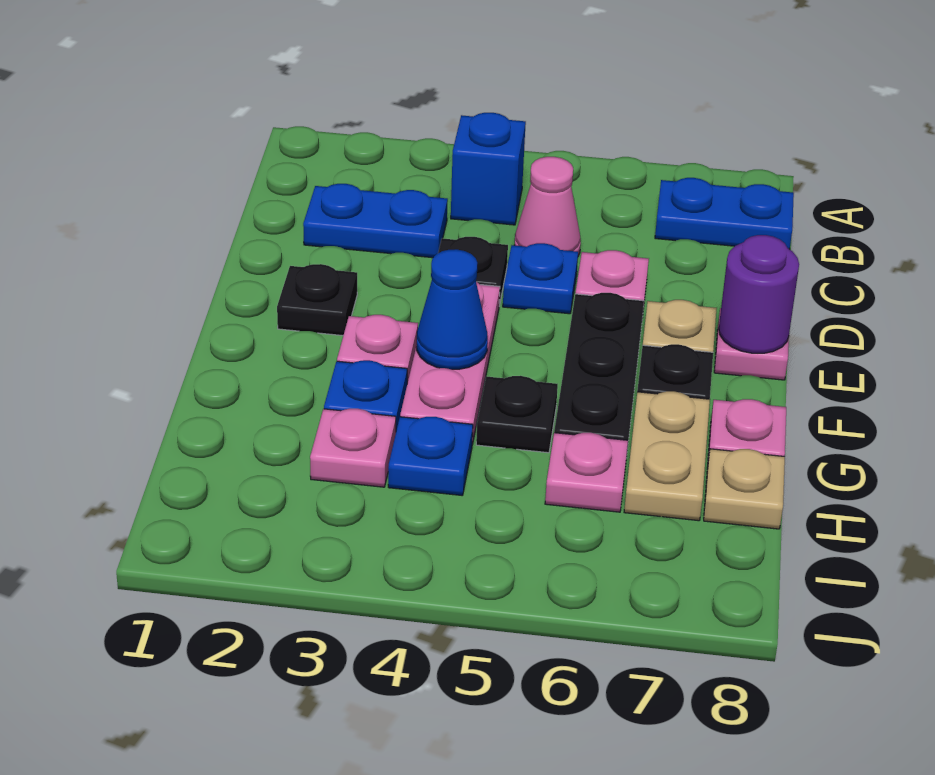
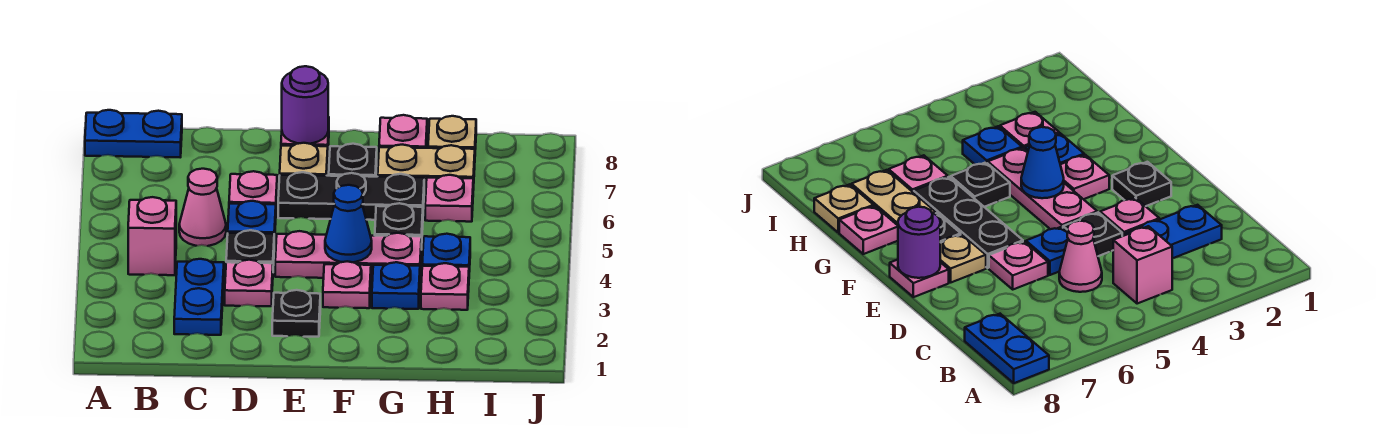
blue brick B4 level 1 -> pink brick B4 level 1
blue plate B7:B8 level 1 -> blue plate A8:B8 level 1
none -> pink plate D3 level 1

